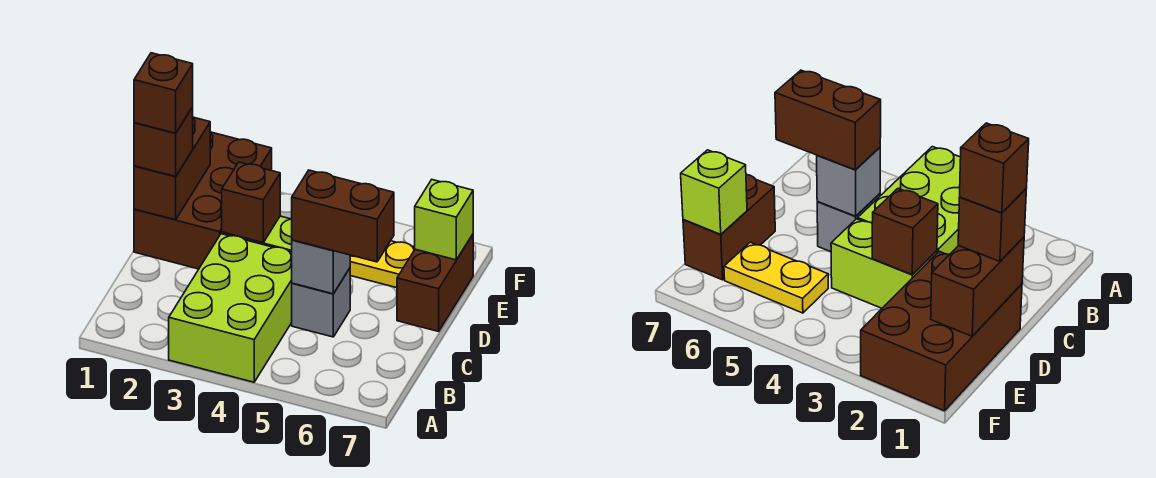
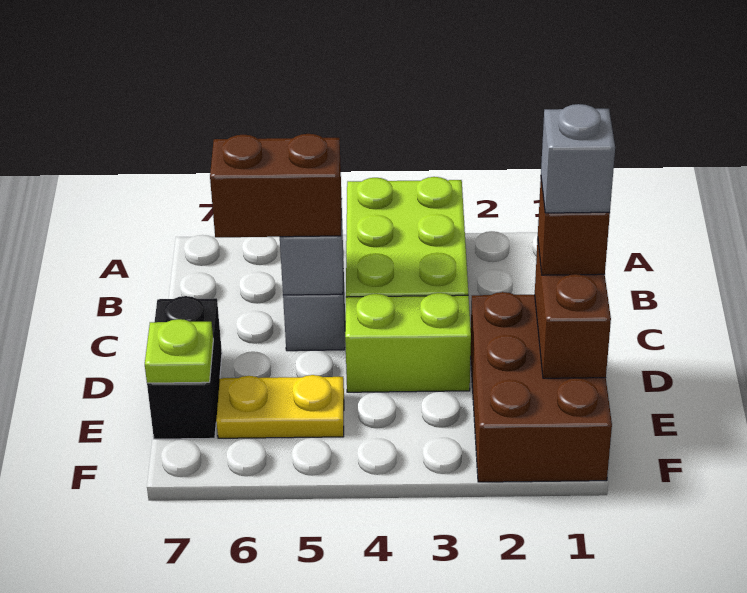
brown brick D1 level 4 -> grey brick D1 level 4
brown brick D3 level 2 -> none
brown brick D7:E7 level 1 -> black brick D7:E7 level 1
lime brick E7 level 2 -> lime plate E7 level 2

